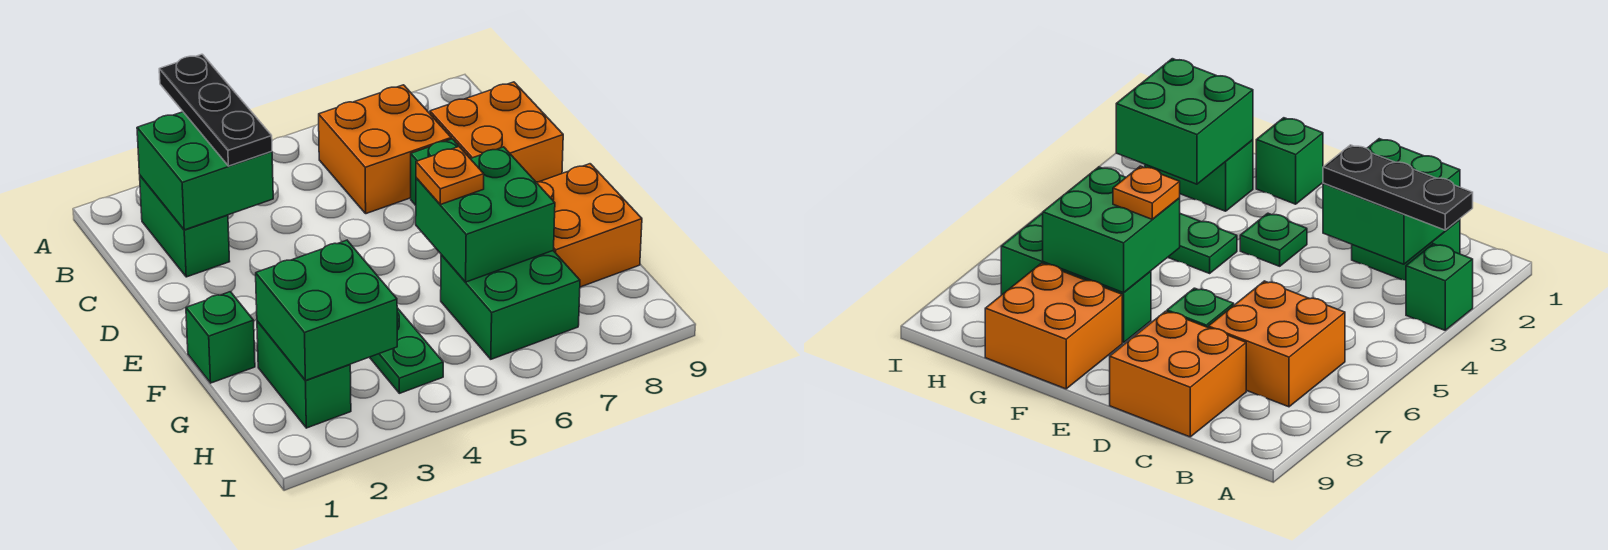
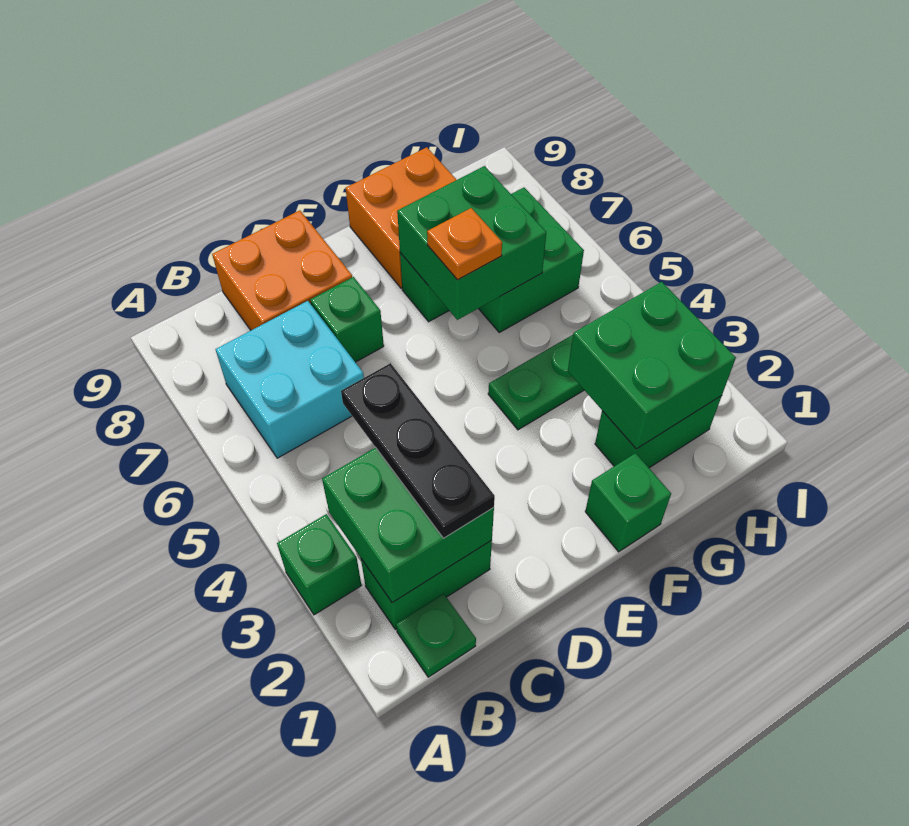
black plate A3:C3 level 3 -> black plate C2:C4 level 3
orange brick B6:C7 level 1 -> cyan brick B6:C7 level 1
green plate E3 level 1 -> green plate B1 level 1

